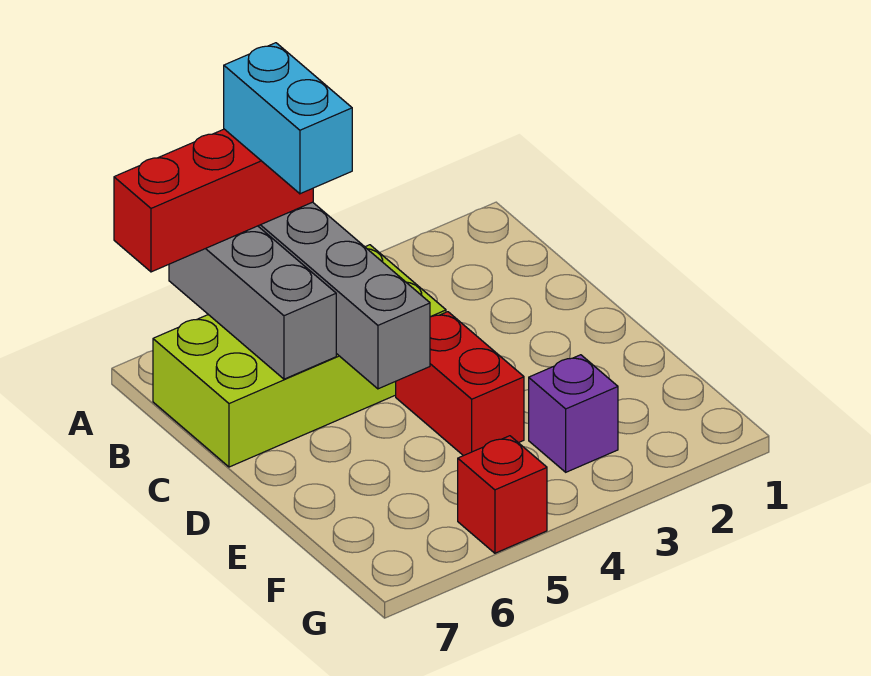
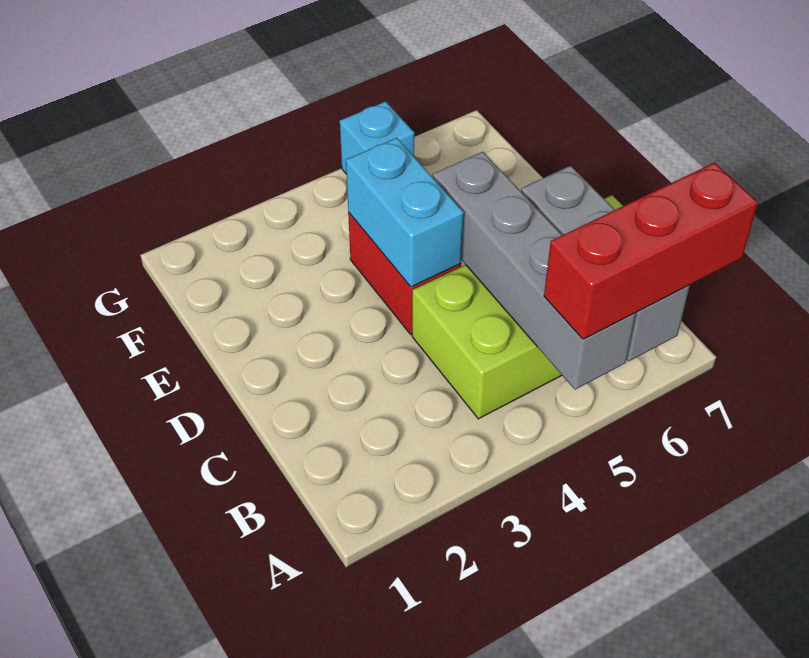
cyan brick A5:B5 level 4 -> cyan brick D4:E4 level 2
purple brick F3 level 1 -> none
red brick G5 level 1 -> cyan brick G5 level 1

